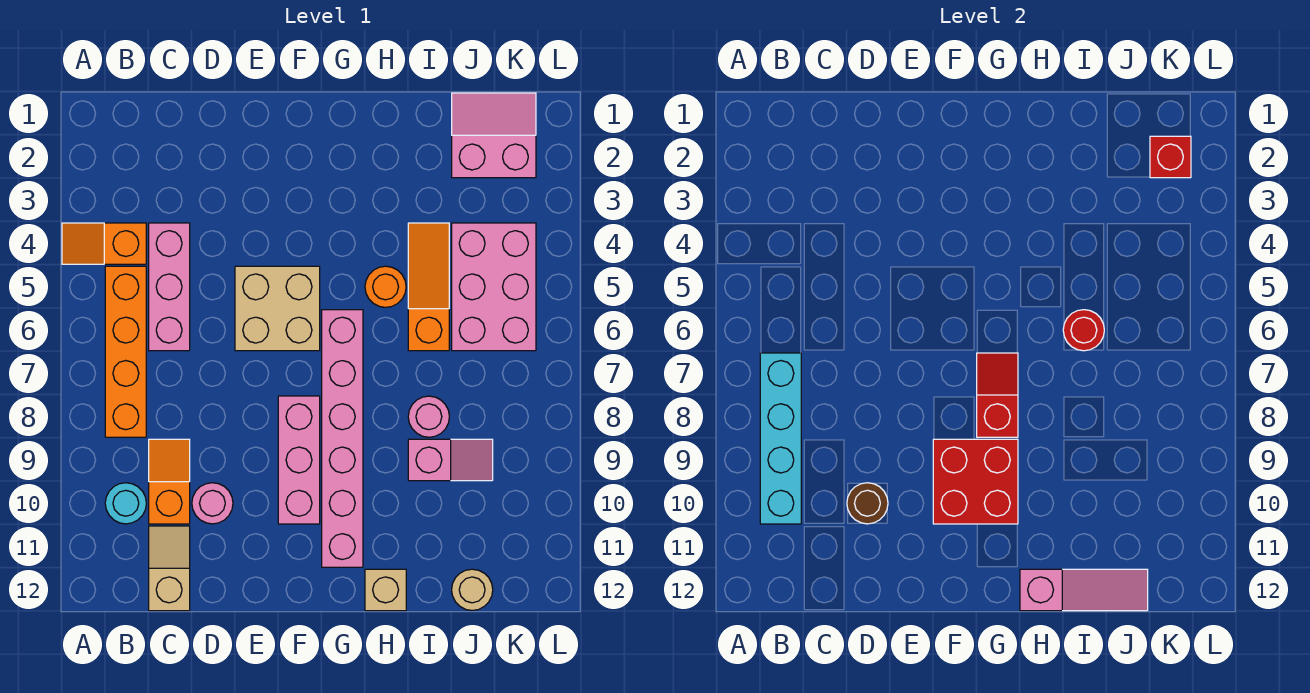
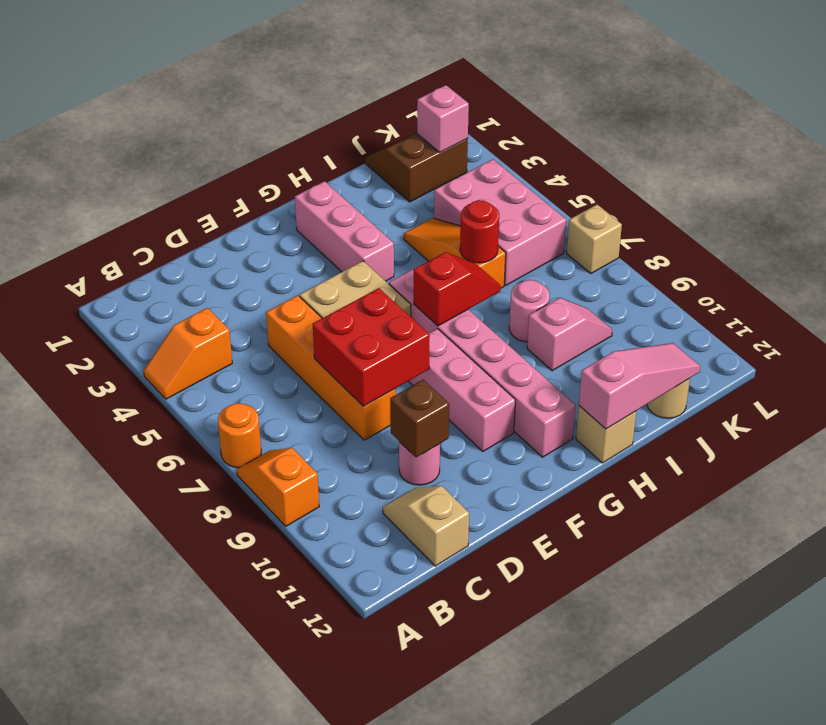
orange brick B5:B8 level 1 -> orange brick D5:D8 level 1
cyan brick B7:B10 level 2 -> none
cyan round brick B10 level 1 -> none
pink brick C4:C6 level 1 -> pink brick G2:G4 level 1
orange slope C9:C10 level 1 top 10 -> orange slope A8:A9 level 1 top 9
brown round brick D10 level 2 -> brown brick D10 level 2
red brick F9:G10 level 2 -> red brick D7:E8 level 2
red slope G7:G8 level 2 top 8 -> red slope G7:H7 level 2 top G
orange round brick H5 level 1 -> orange round brick A7 level 1
pink slope J1:K2 level 1 top 2 -> brown slope J1:K2 level 1 top 2
red brick K2 level 2 -> pink brick K2 level 2
none -> tan brick L7 level 1

